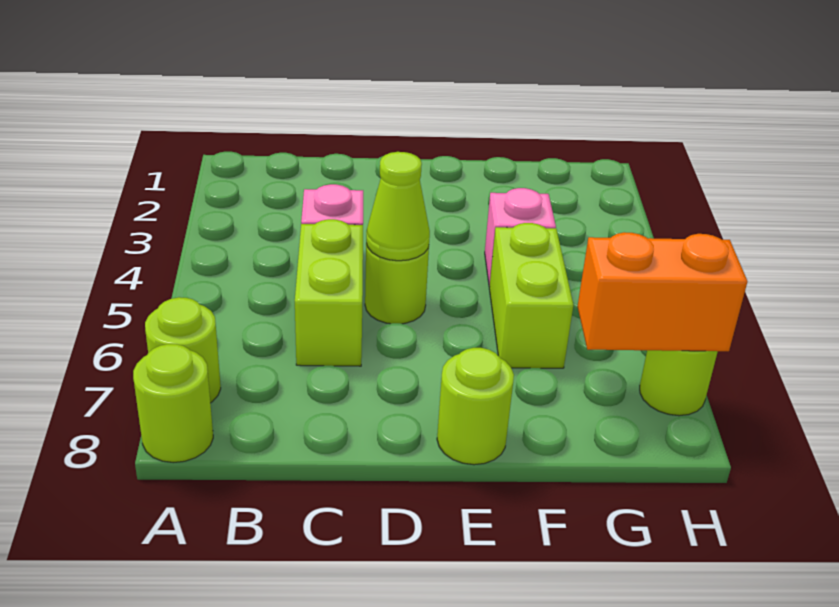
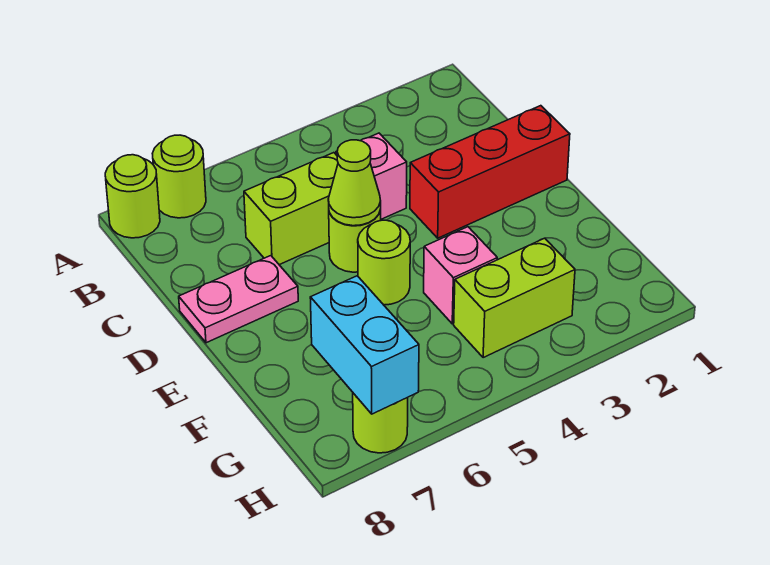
none -> red brick D1:D3 level 1
none -> pink plate D7:D8 level 1
lime round brick E8 level 1 -> lime round brick E5 level 1
lime brick F5:F6 level 1 -> lime brick G3:G4 level 1
orange brick G7:H7 level 2 -> cyan brick G7:H7 level 2

